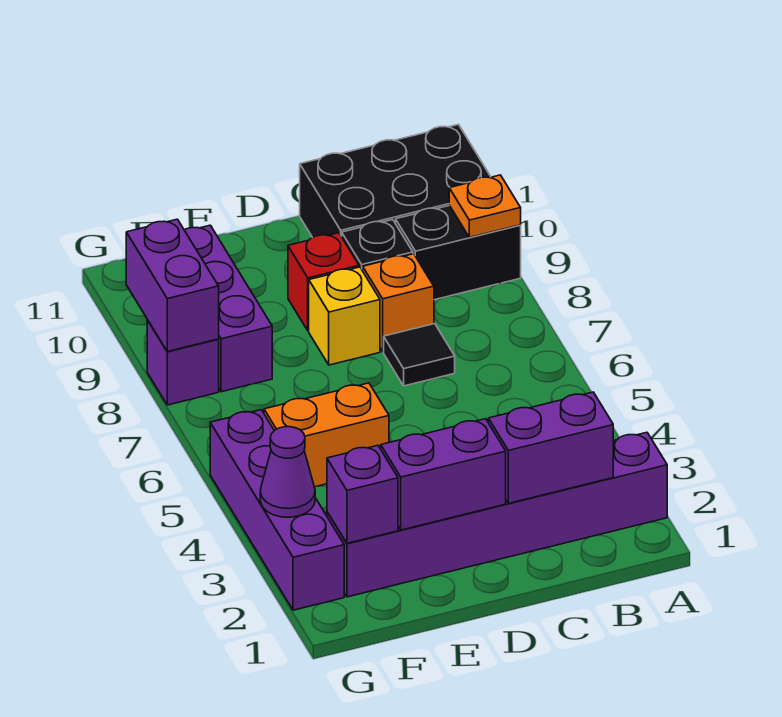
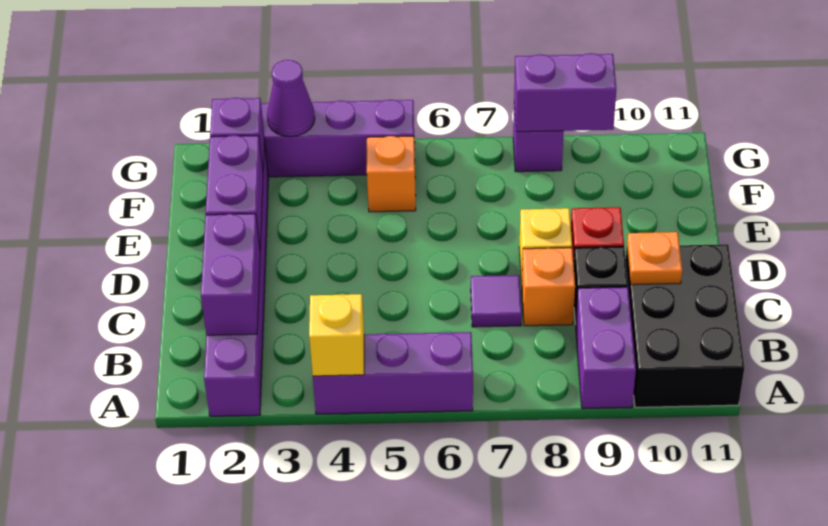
none -> yellow brick A4 level 2
black brick A9:B9 level 1 -> purple brick A9:B9 level 1
orange plate A9 level 2 -> orange plate C10 level 2
black tile C7 level 1 -> purple tile C7 level 1
orange brick E5:F5 level 1 -> orange brick F5 level 1
purple brick F8:F10 level 1 -> purple brick A4:A6 level 1

